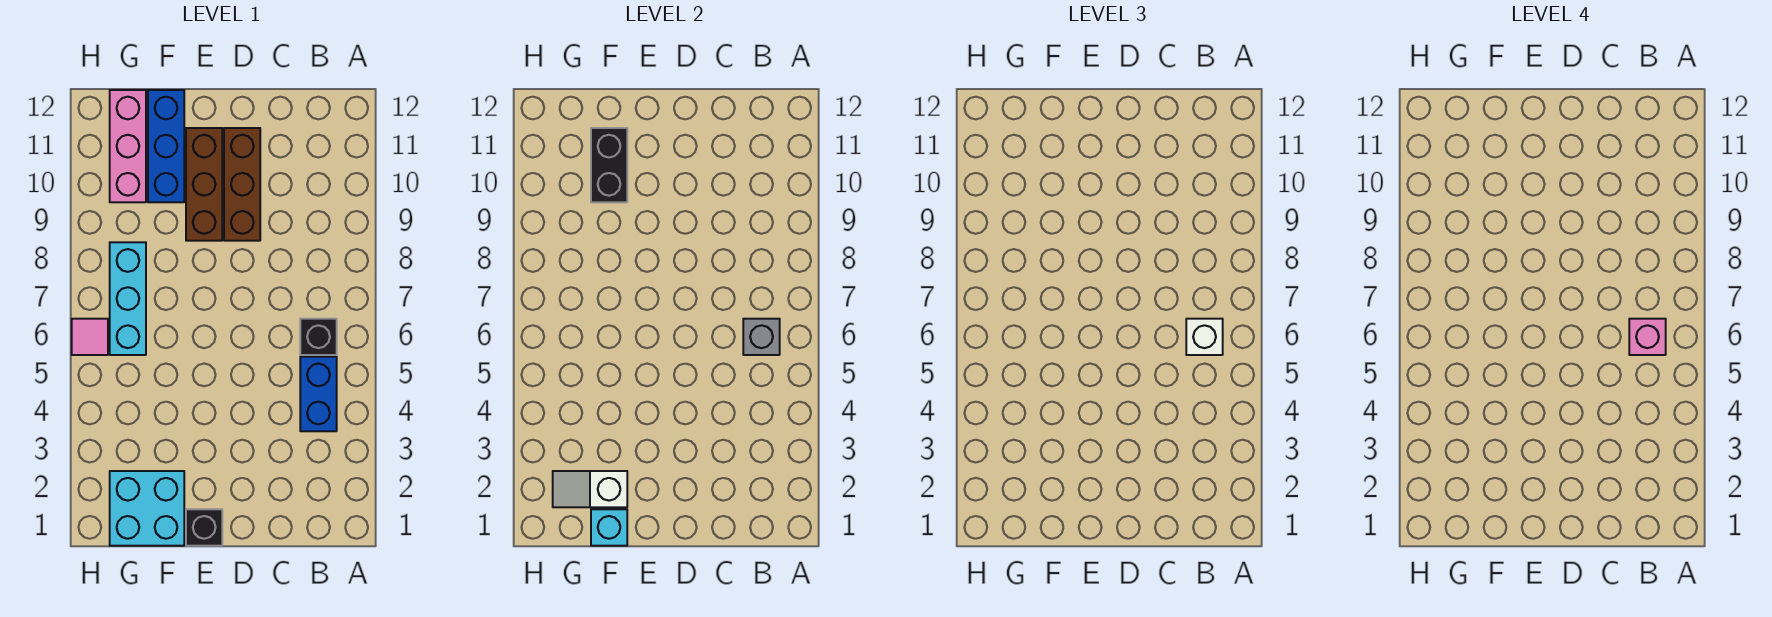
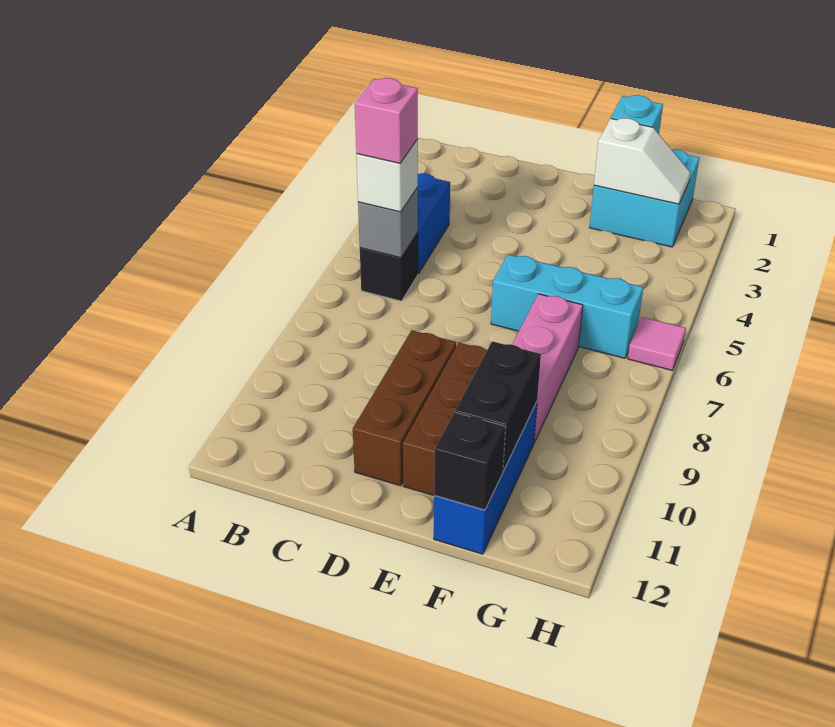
black brick E1 level 1 -> black brick F12 level 2
cyan brick G6:G8 level 1 -> cyan brick E6:G6 level 1
pink brick G10:G12 level 1 -> pink brick F7:F9 level 1

